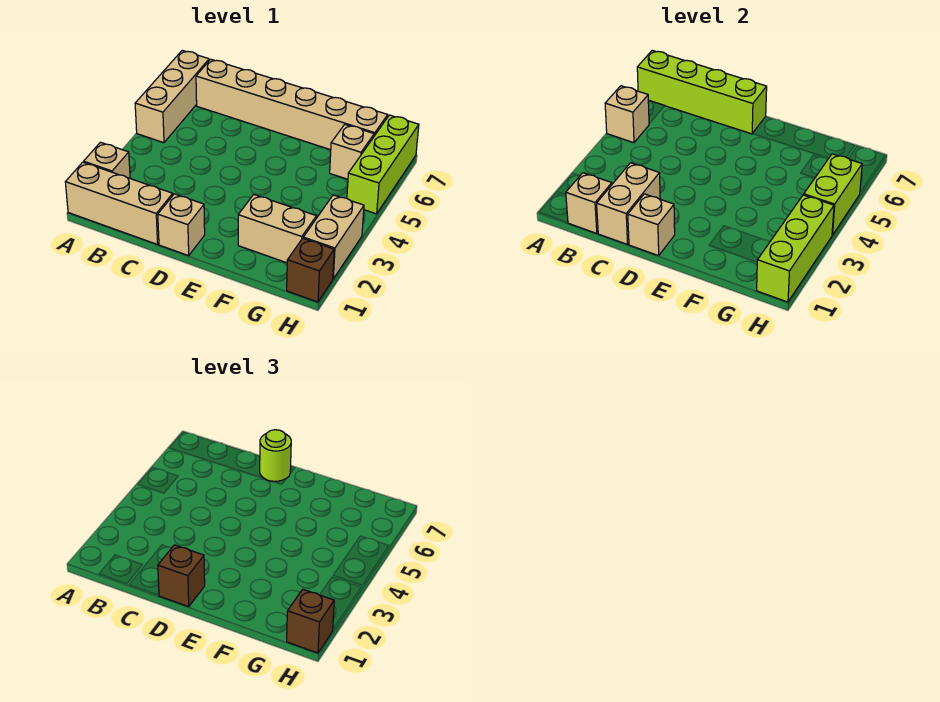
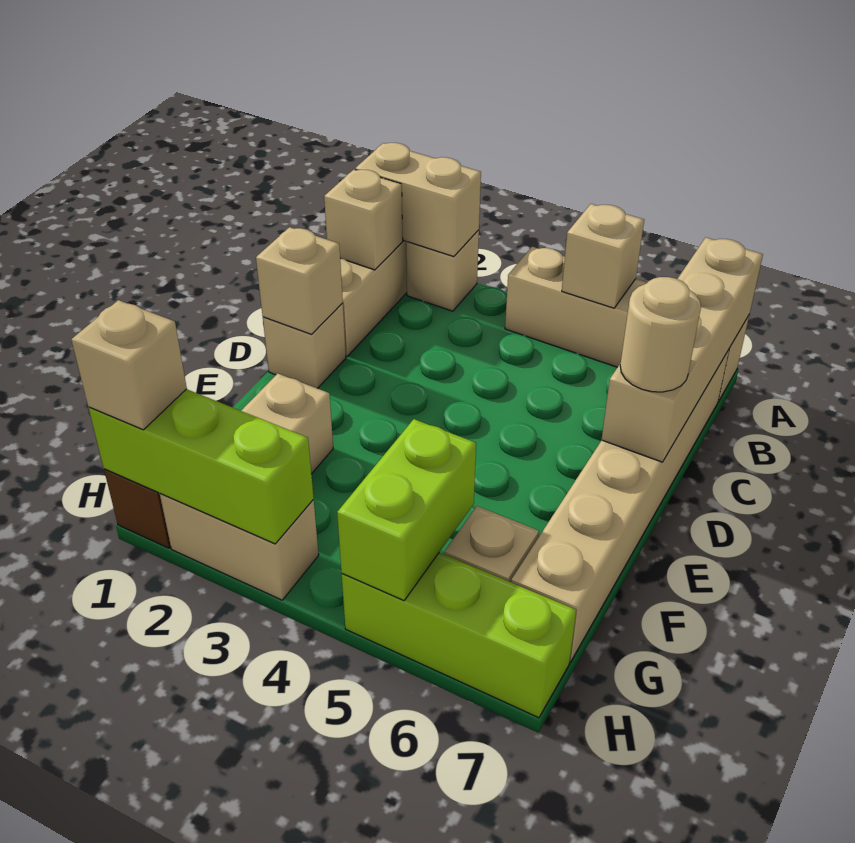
tan brick A5:A7 level 1 -> tan brick A4:A7 level 1
lime brick A7:D7 level 2 -> tan brick A7:D7 level 2
tan brick C1:C2 level 2 -> tan brick A1:A2 level 2
brown brick D1 level 3 -> none
lime round brick D7 level 3 -> tan round brick D7 level 3
brown brick H1 level 3 -> tan brick H1 level 3
lime brick H4:H5 level 2 -> lime brick G5:H5 level 2

